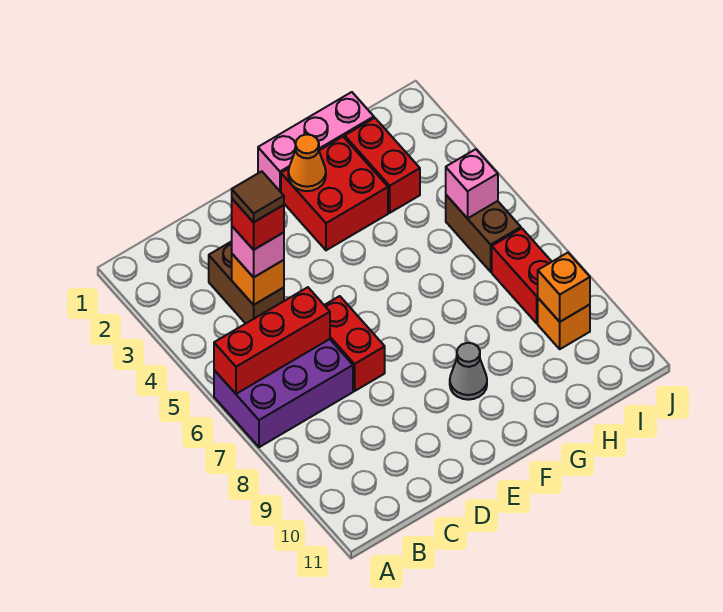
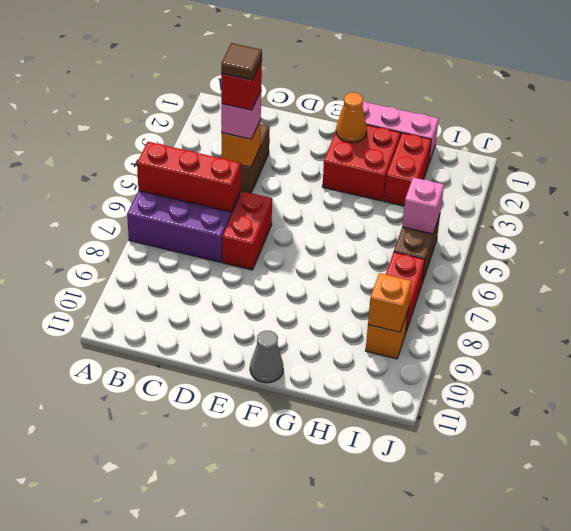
grey cone F9 level 1 -> grey cone F11 level 1

